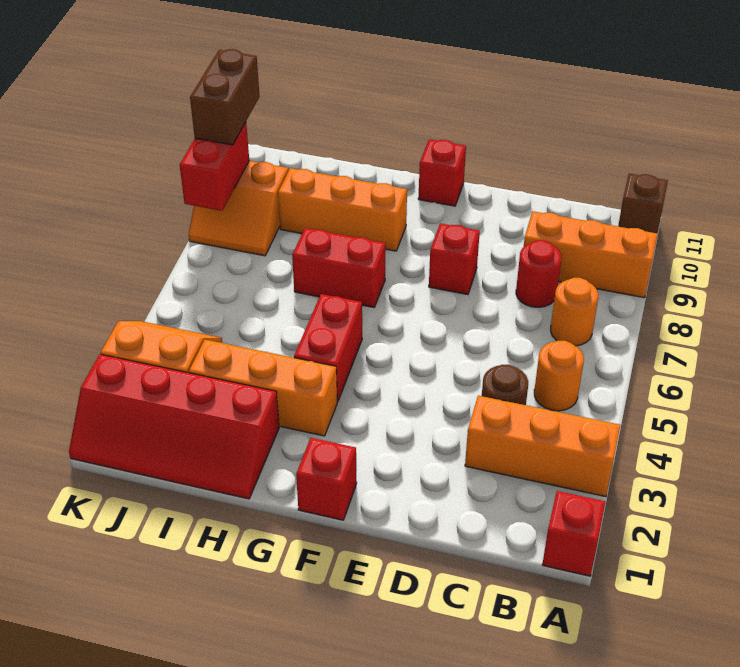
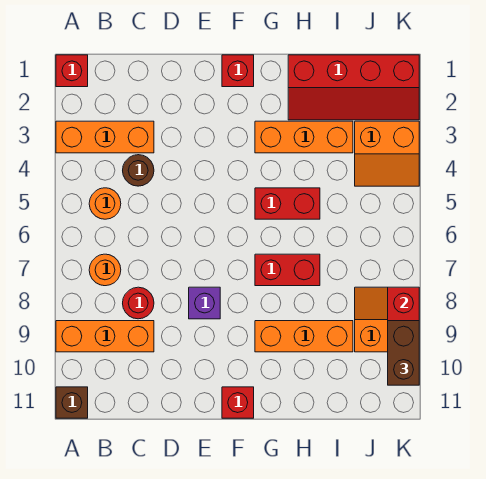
red brick E8 level 1 -> purple brick E8 level 1
red brick G4:G5 level 1 -> red brick G5:H5 level 1
red slope H1:K2 level 1 top 2 -> red slope H1:K2 level 1 top 1

